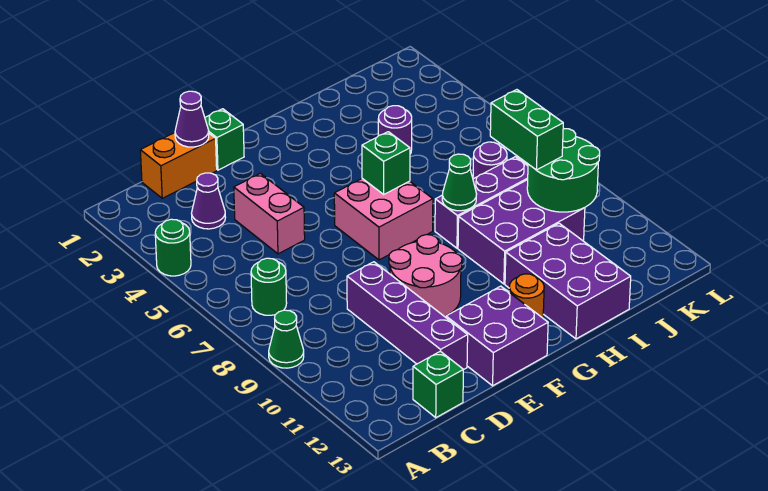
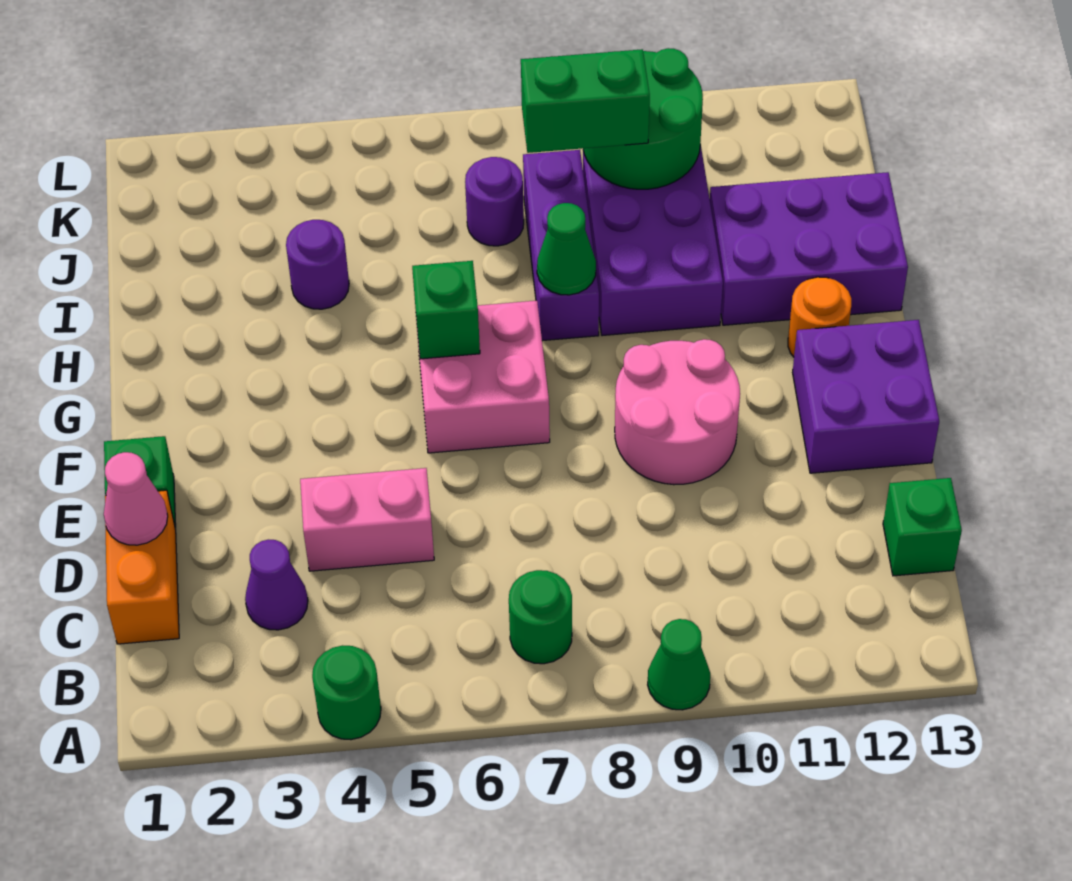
purple cone D1 level 2 -> pink cone D1 level 2
purple brick D9:D12 level 1 -> none

